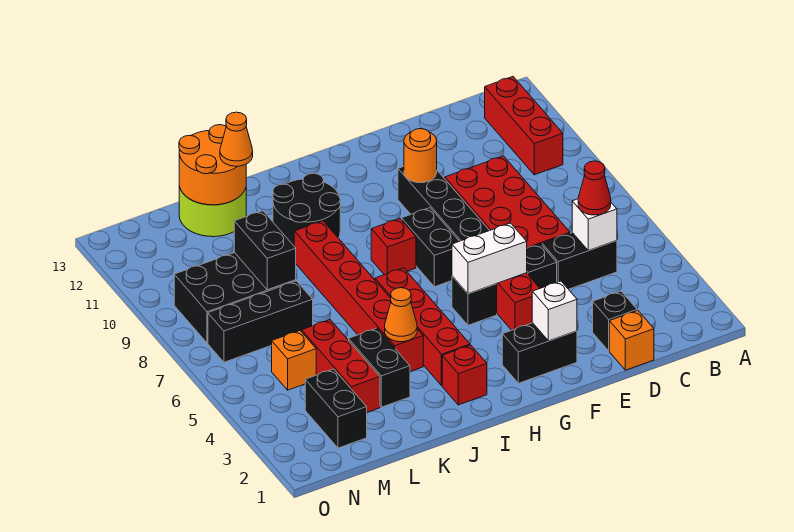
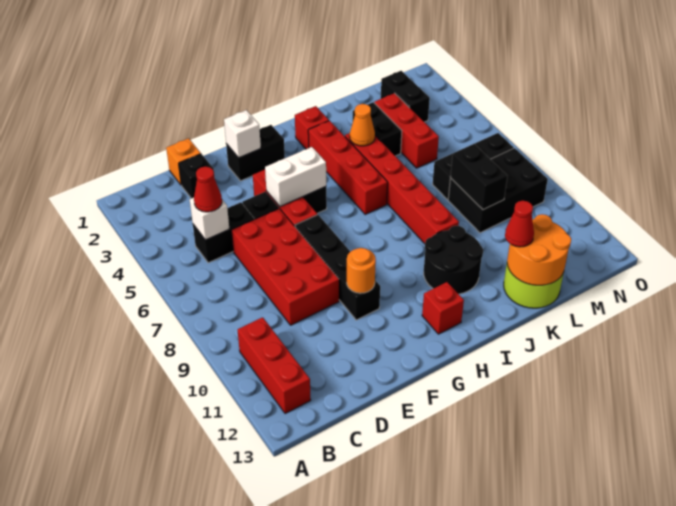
black brick G7:G8 level 1 -> none
red brick H8 level 1 -> red brick H12 level 1
orange cone K12 level 3 -> red cone K12 level 3
orange brick M5 level 1 -> none

